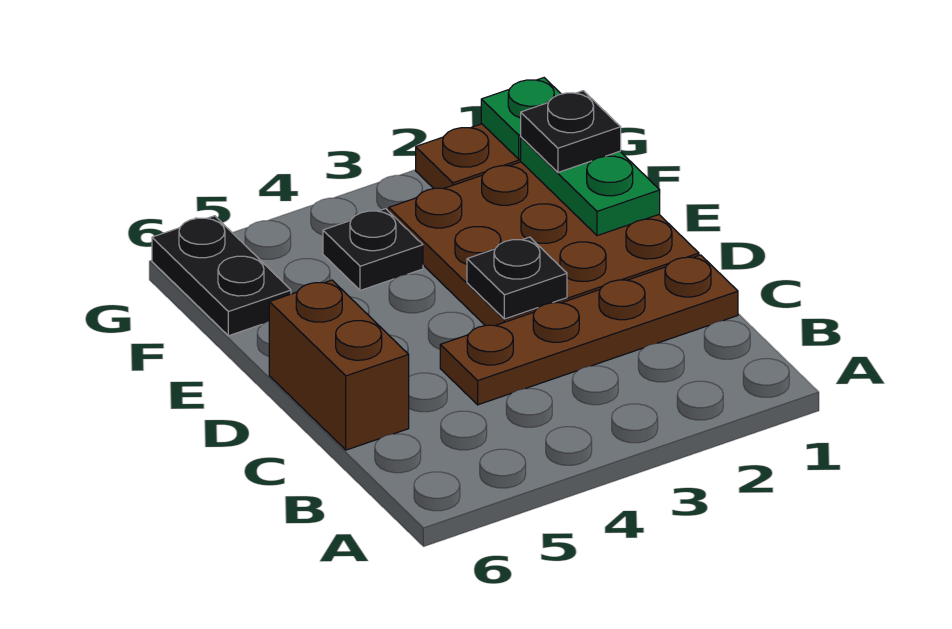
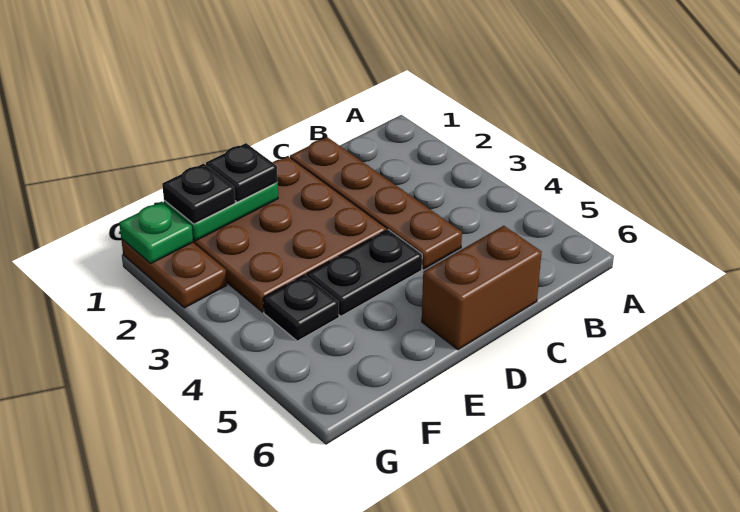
black plate D3 level 2 -> black plate E1 level 3
black plate F6:G6 level 1 -> black plate D4:E4 level 1

